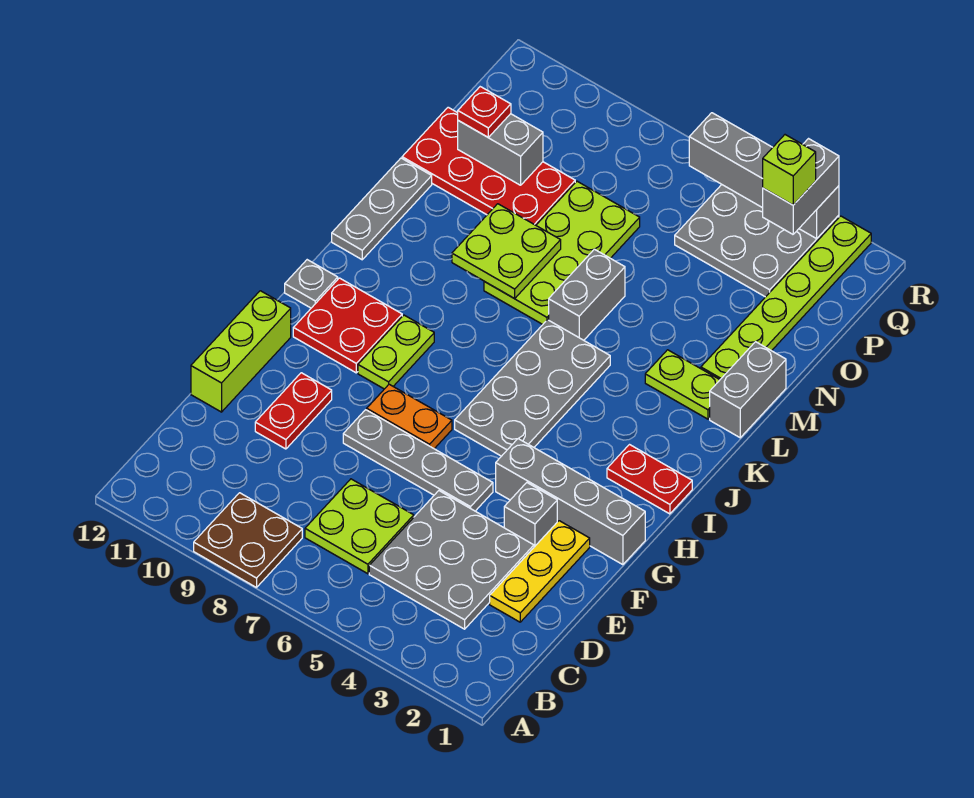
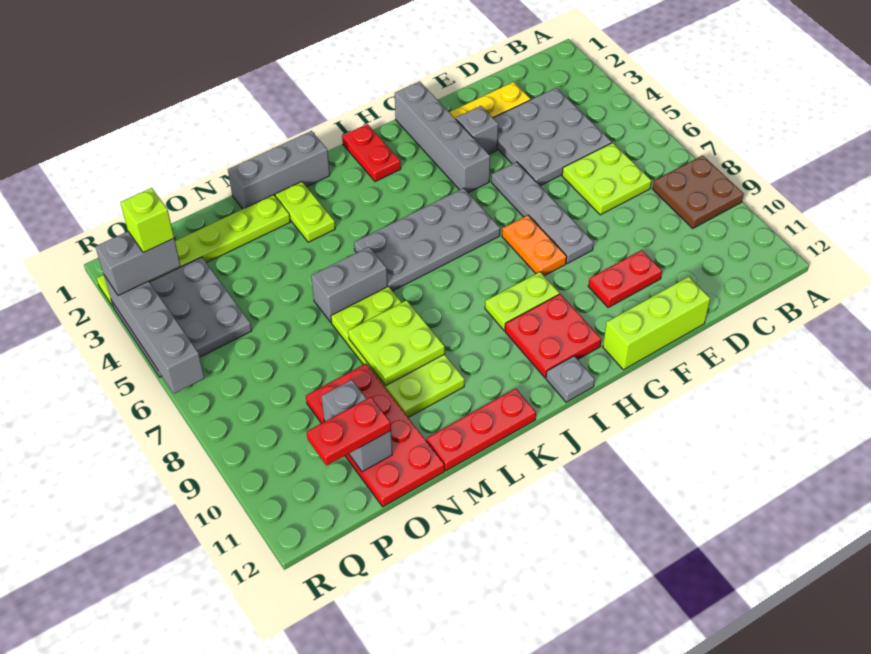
grey plate K12:M12 level 1 -> red plate K12:M12 level 1
grey brick L1:M1 level 1 -> grey brick K1:M1 level 1
lime plate L7:O8 level 1 -> lime plate L7:M10 level 1
red plate O11 level 3 -> red plate O11:P11 level 3

